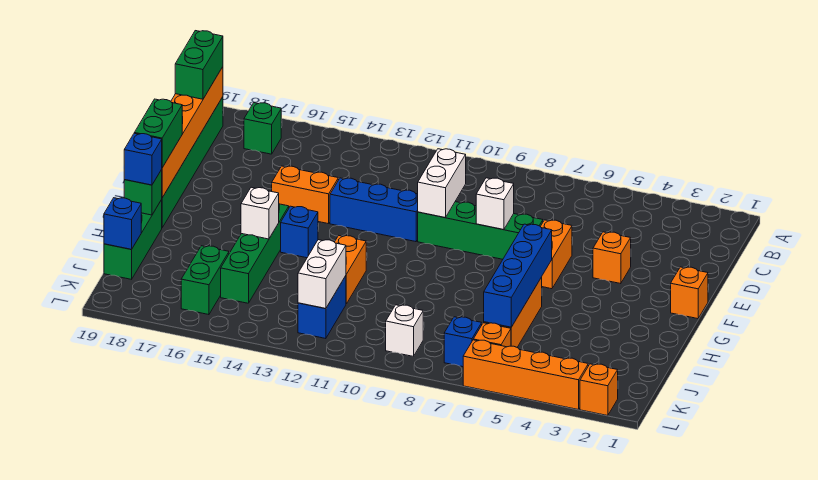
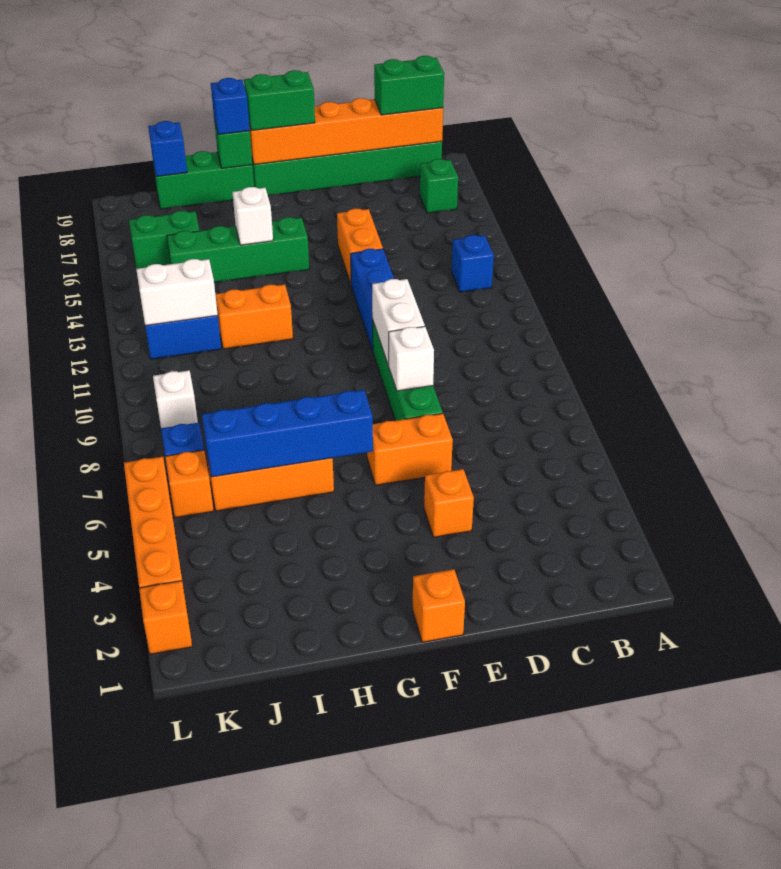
white brick D10:E10 level 2 -> white brick E9:E10 level 2
blue brick G14 level 1 -> blue brick B13 level 1

